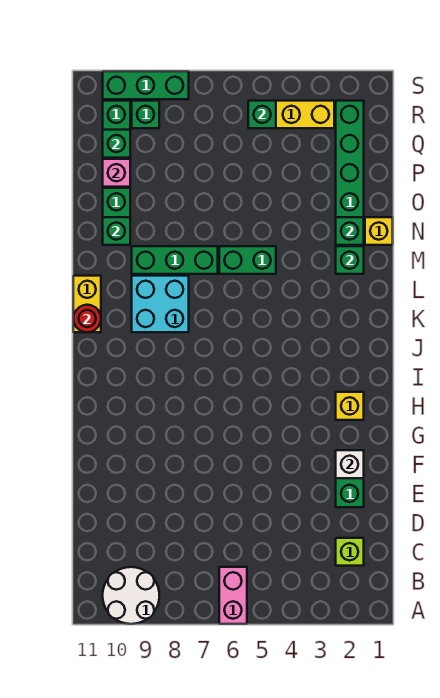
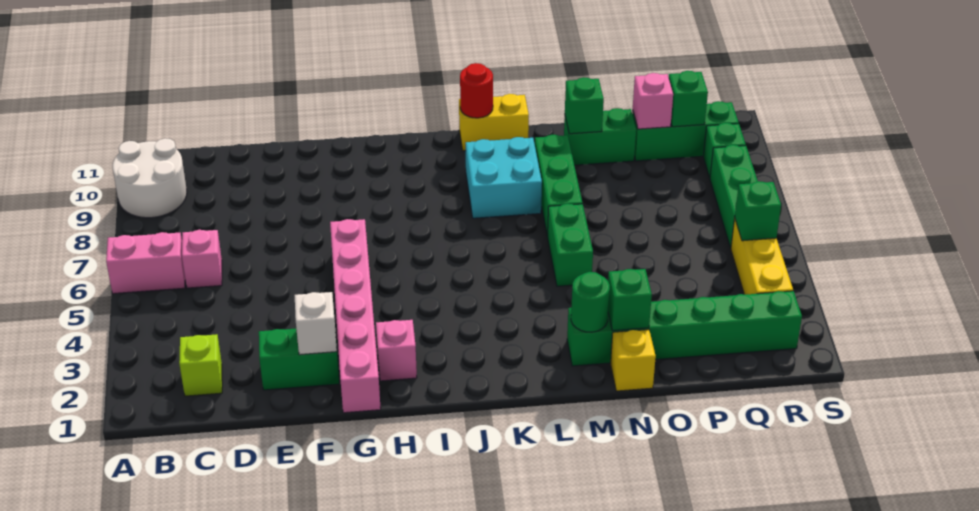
none -> pink brick C6 level 1
none -> pink brick G1:G6 level 1
yellow brick H2 level 1 -> pink brick H2 level 1
green brick M2 level 2 -> green round brick M2 level 2
green brick S8:S10 level 1 -> green brick R6:R8 level 1

